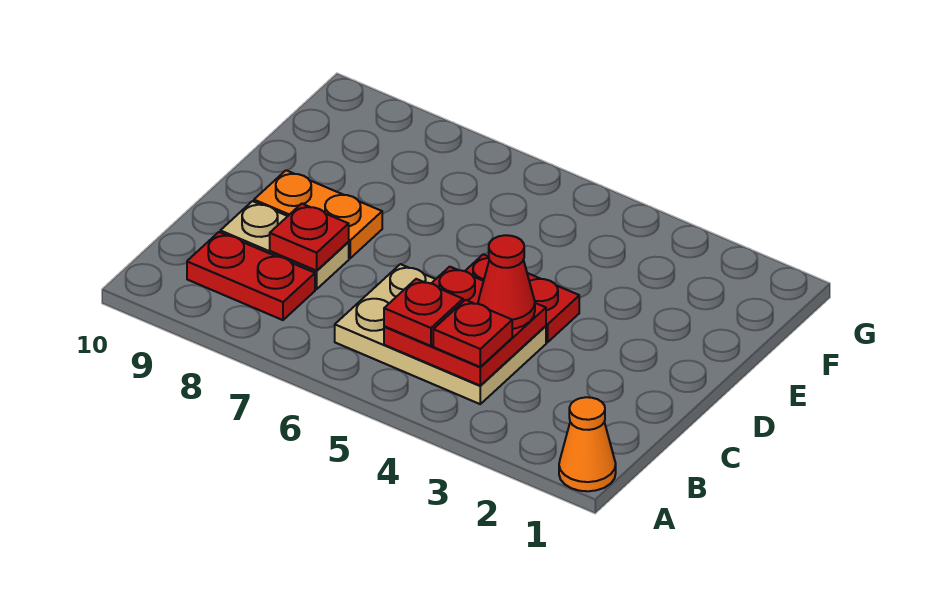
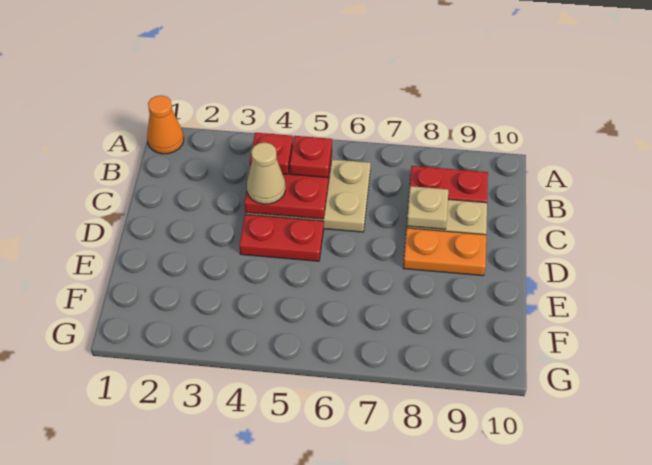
red cone C4 level 3 -> tan cone C4 level 3
red plate C8 level 2 -> tan plate C8 level 2

